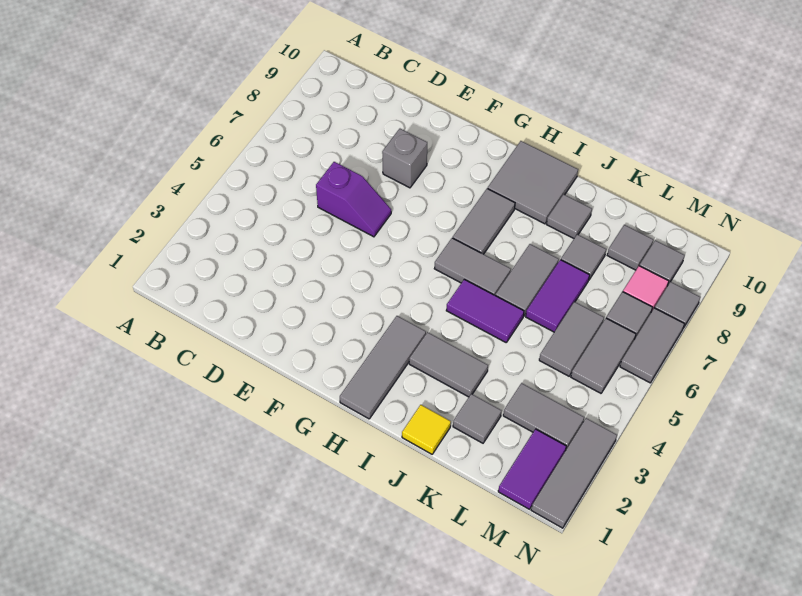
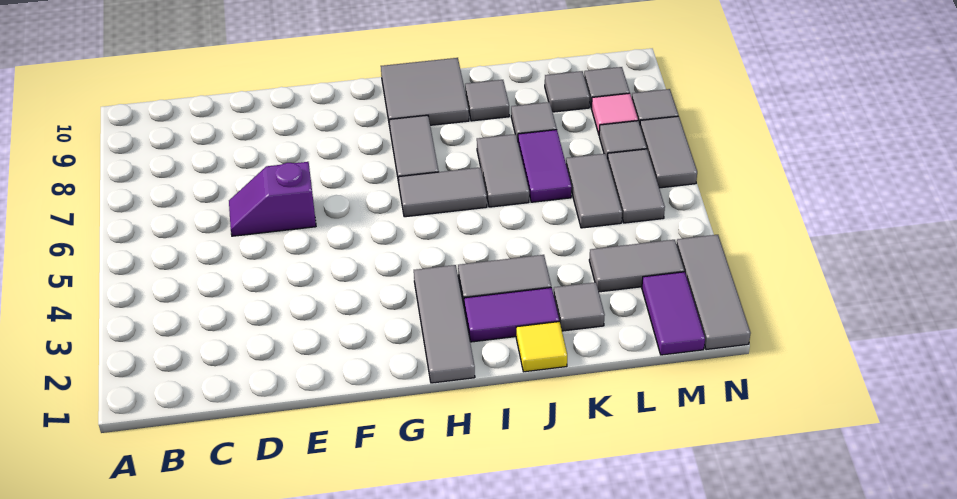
purple slope D6:E6 level 1 top D -> purple slope D6:E6 level 1 top E
grey brick E8 level 1 -> none
purple tile I5:J5 level 1 -> purple tile I2:J2 level 1

